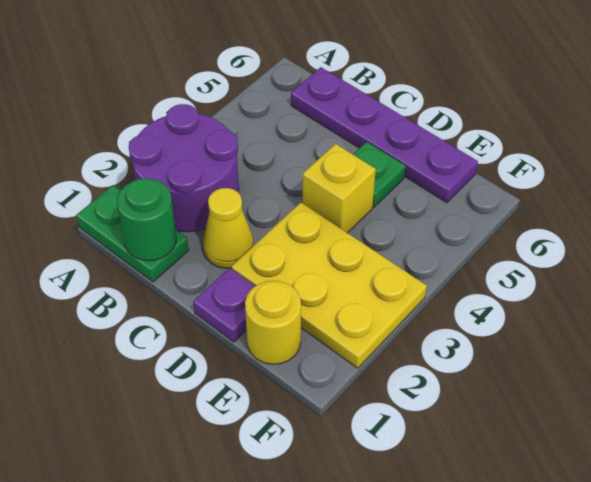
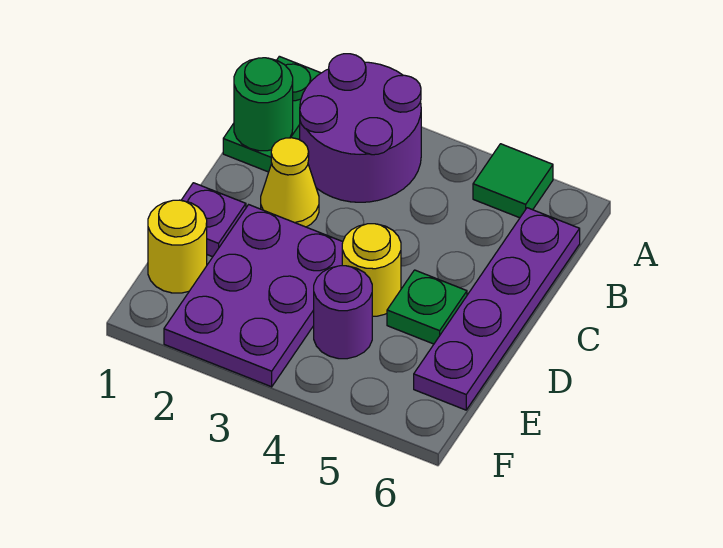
none -> green tile A5 level 1
yellow plate D2:F3 level 1 -> purple plate D2:F3 level 1
yellow brick D4 level 1 -> yellow round brick D4 level 1
none -> purple round brick E4 level 1

